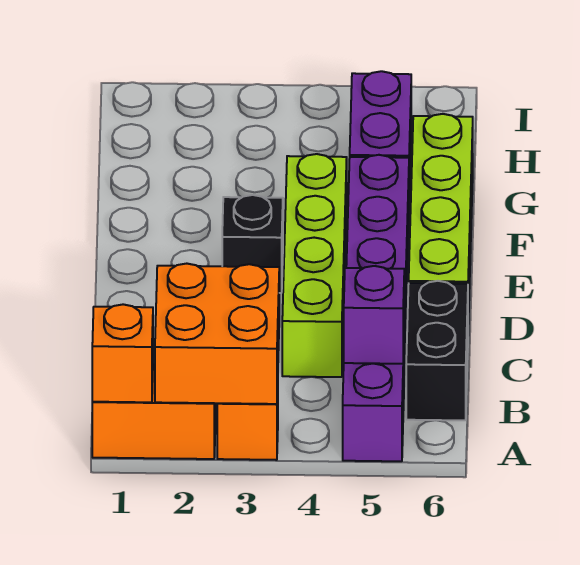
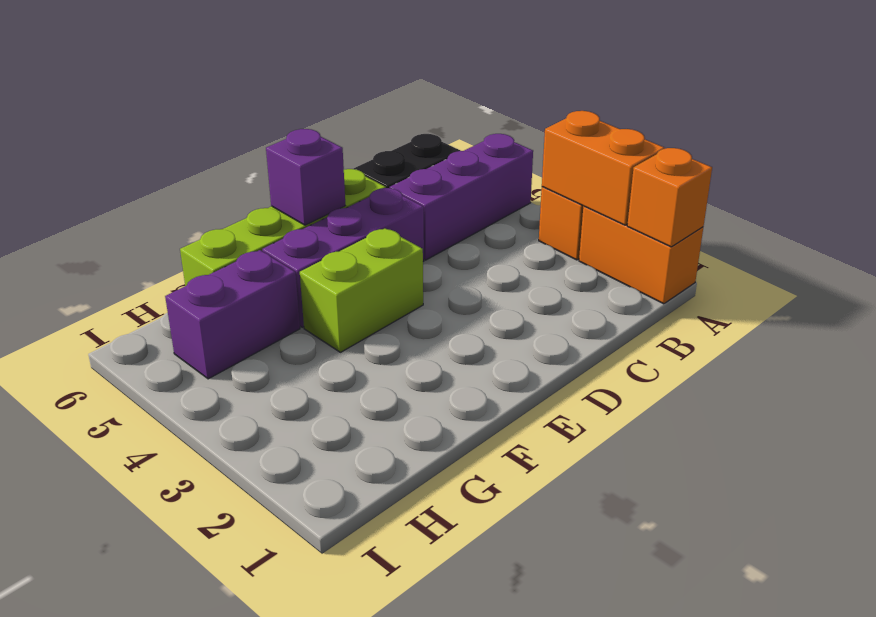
orange brick A2:B3 level 2 -> orange brick A2:A3 level 2
purple brick B5 level 2 -> purple brick E6 level 2
lime brick C4:F4 level 1 -> lime brick E4:F4 level 1
black brick E3 level 1 -> none

